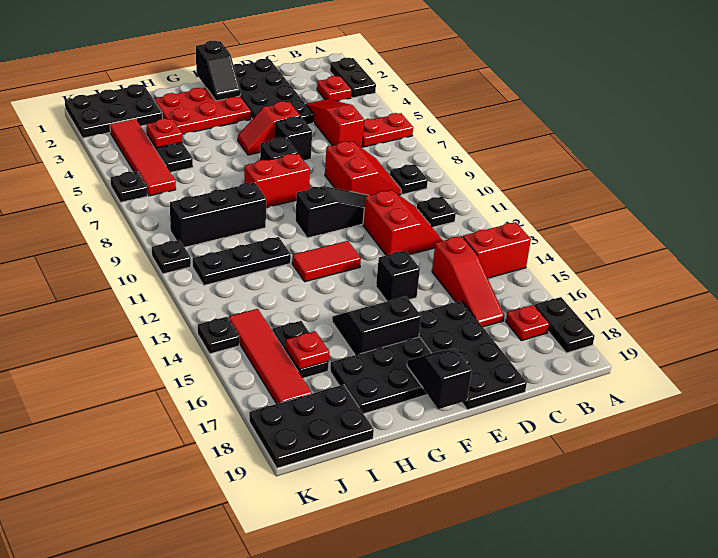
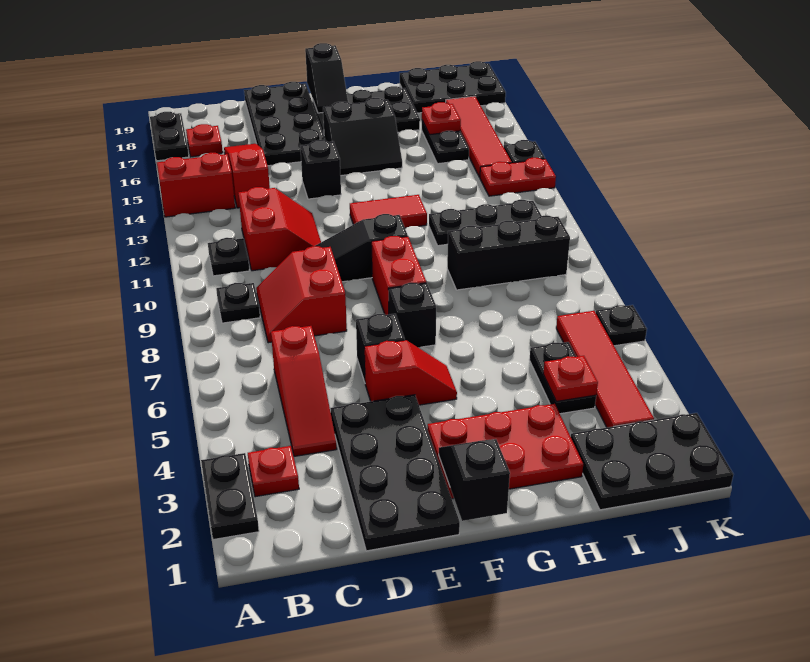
red plate A6:B6 level 1 -> red plate J13:K13 level 1
red slope C11:D12 level 1 top D -> red slope C11:D12 level 1 top C
red brick F8:G8 level 1 -> red brick F8:F9 level 1
black plate K10 level 1 -> none

